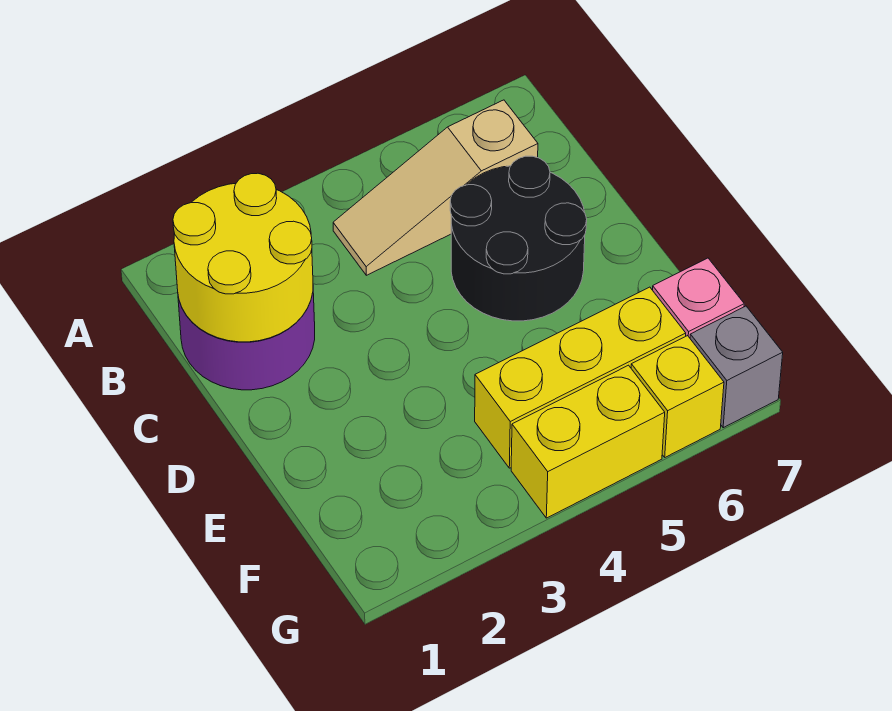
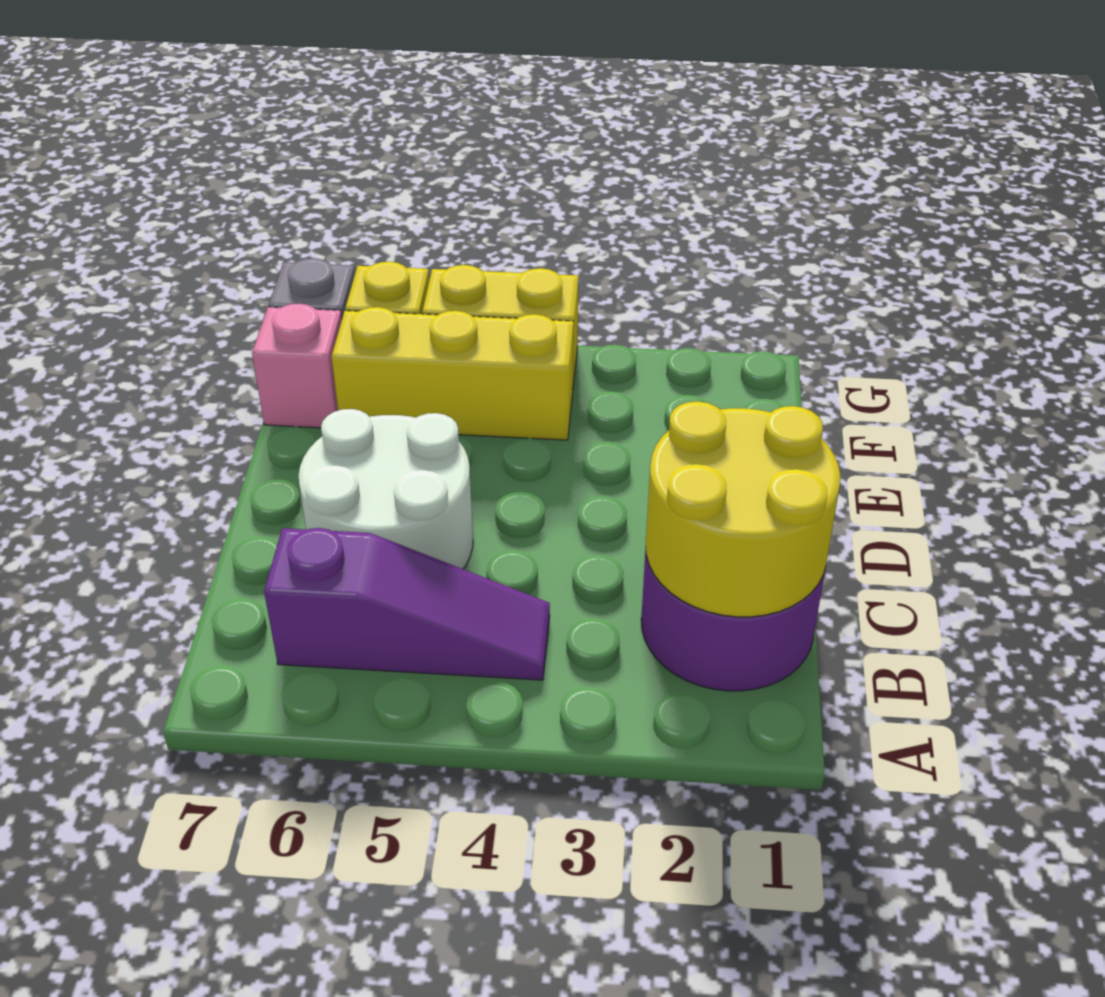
tan slope B4:B6 level 1 top 6 -> purple slope B4:B6 level 1 top 6
black round brick C5:D6 level 1 -> white round brick C5:D6 level 1

